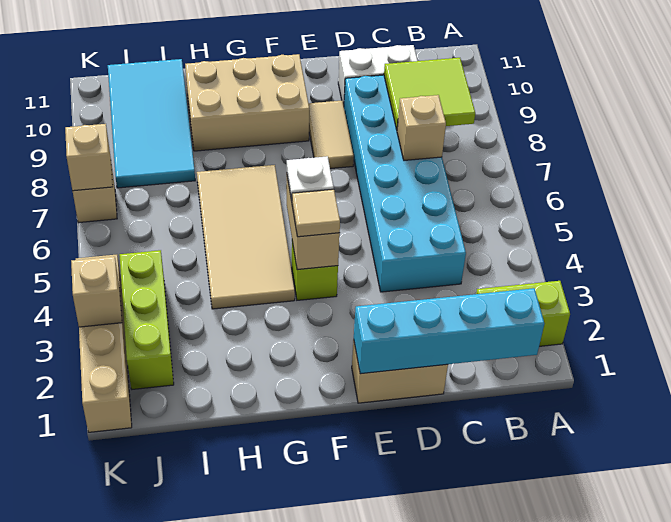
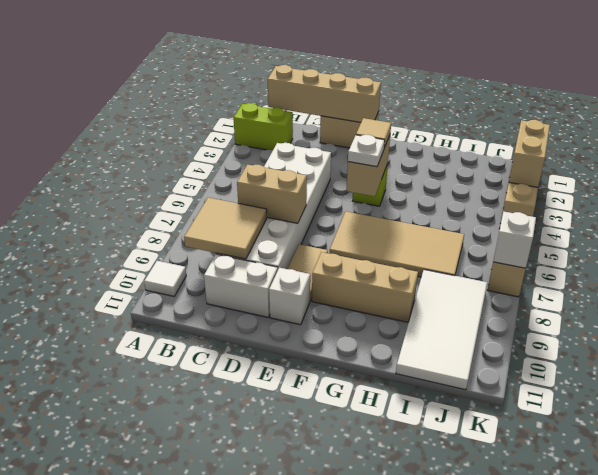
none -> white tile A10 level 1
cyan brick B1:E1 level 2 -> tan brick B1:E1 level 2
lime tile B8:C9 level 2 -> tan tile B8:C9 level 2
cyan brick C4:D9 level 1 -> white brick C4:D9 level 1
tan brick C7 level 2 -> tan brick C7:D7 level 2
none -> white brick E10 level 1
tan brick F9:H10 level 1 -> tan brick F9:H9 level 1
tan tile G4:H7 level 1 -> tan tile F6:I7 level 1
cyan tile I8:J11 level 1 -> white tile I8:J11 level 1
lime brick J2:J4 level 1 -> none
tan brick K3 level 2 -> tan brick K2:K3 level 2
tan brick K7 level 2 -> white brick K7 level 2

